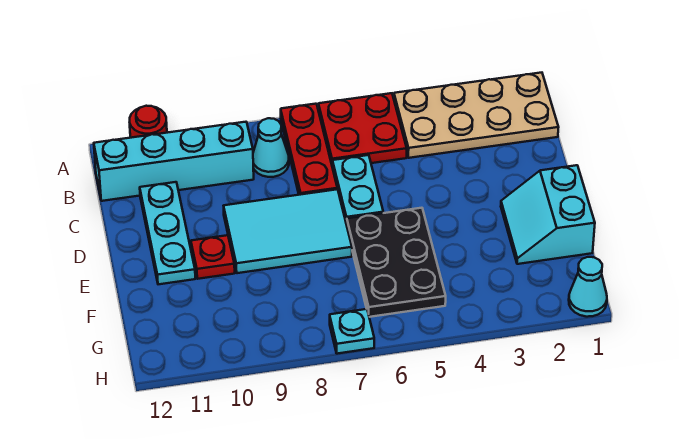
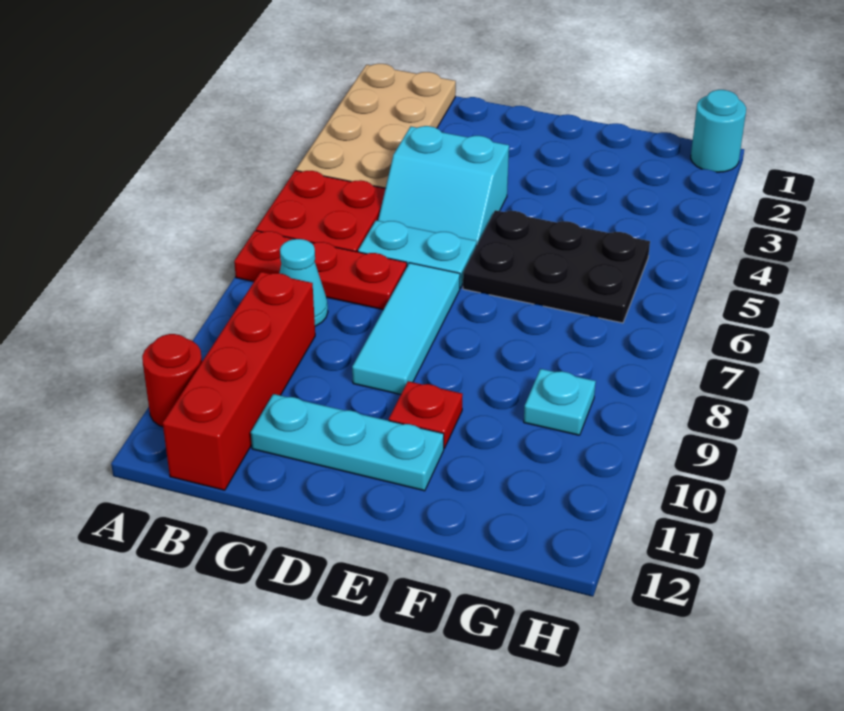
cyan brick B9:B12 level 1 -> red brick B9:B12 level 1
cyan tile D7:E9 level 1 -> cyan tile D7:D9 level 1
cyan slope E1:F2 level 1 top 1 -> cyan slope C4:D5 level 1 top 4
cyan cone H1 level 1 -> cyan round brick H1 level 1
cyan plate H7 level 1 -> cyan plate G9 level 1

